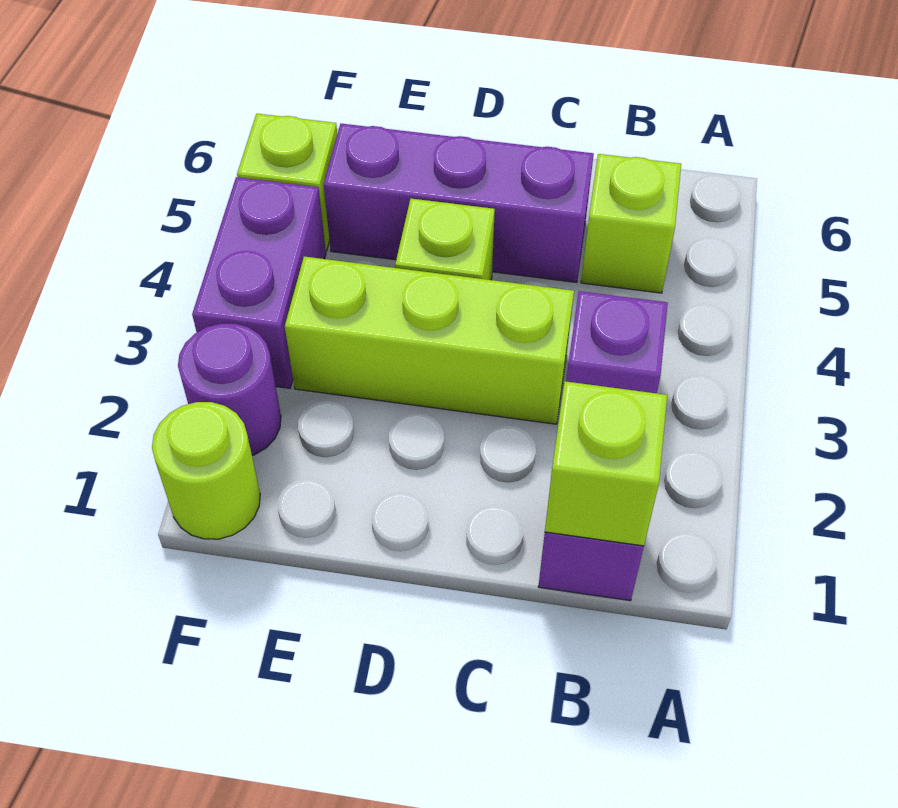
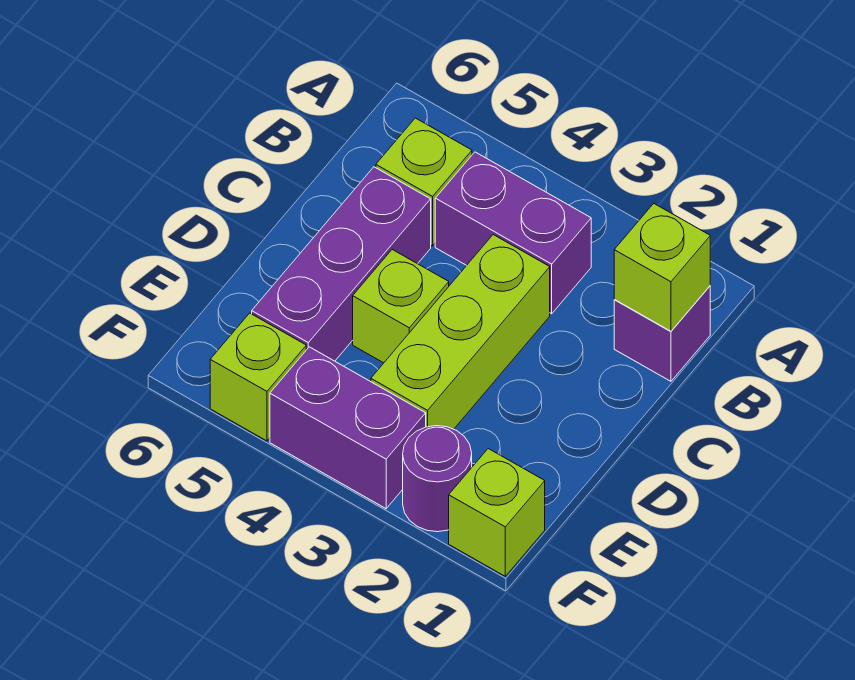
purple brick B3 level 1 -> purple brick B3:B4 level 1
lime round brick F1 level 1 -> lime brick F1 level 1

